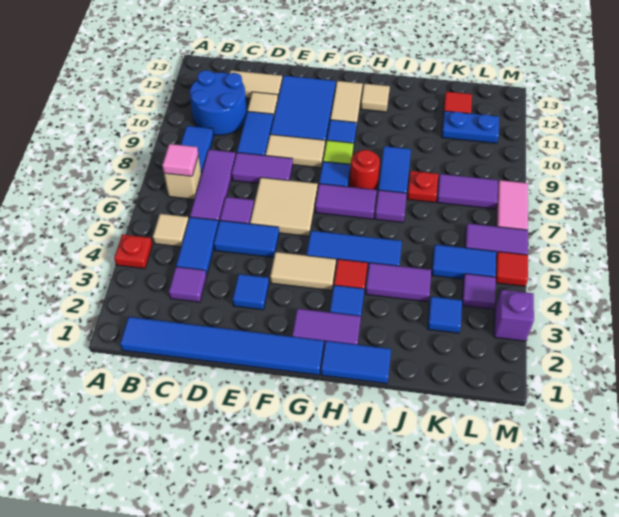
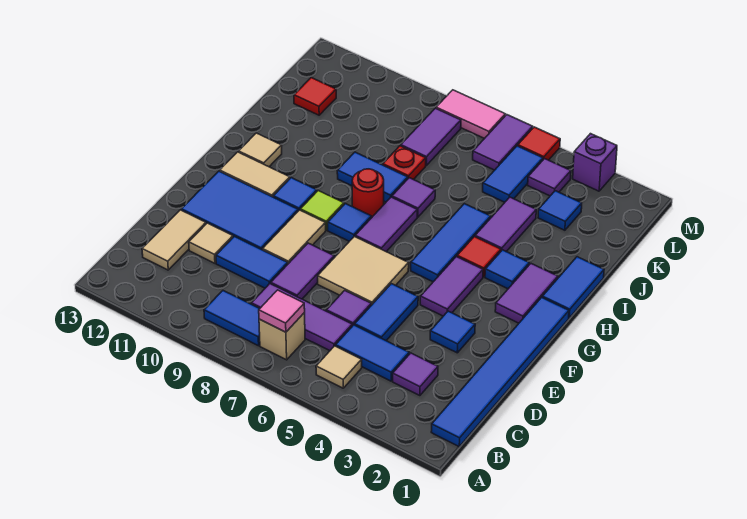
red plate A4 level 1 -> none
blue round brick B10:C11 level 1 -> none
tan tile F4:G4 level 1 -> purple tile F4:G4 level 1
blue plate K11:L11 level 1 -> none

